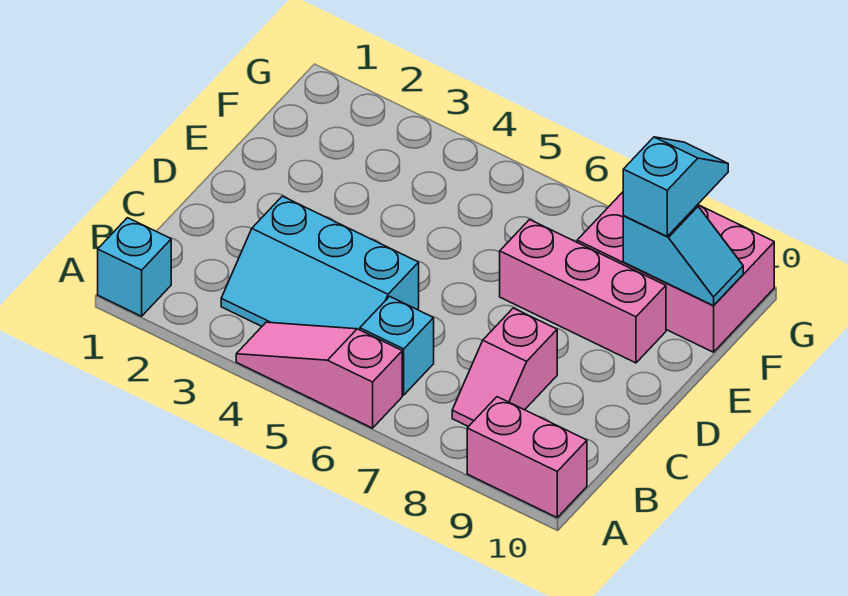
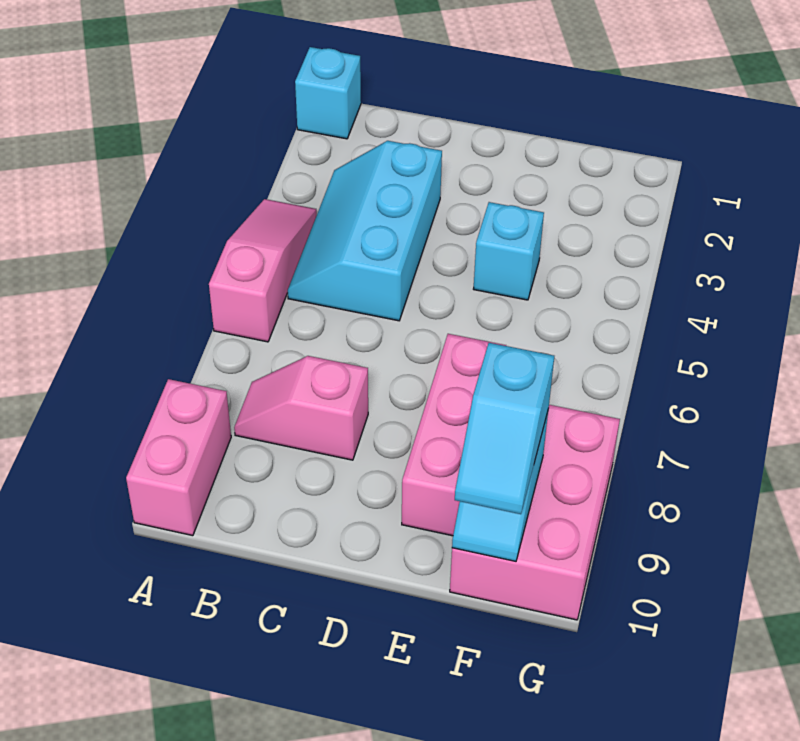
cyan brick B6 level 1 -> cyan brick E4 level 1
cyan slope F9:G9 level 3 top F -> cyan slope F9:F10 level 3 top 9

